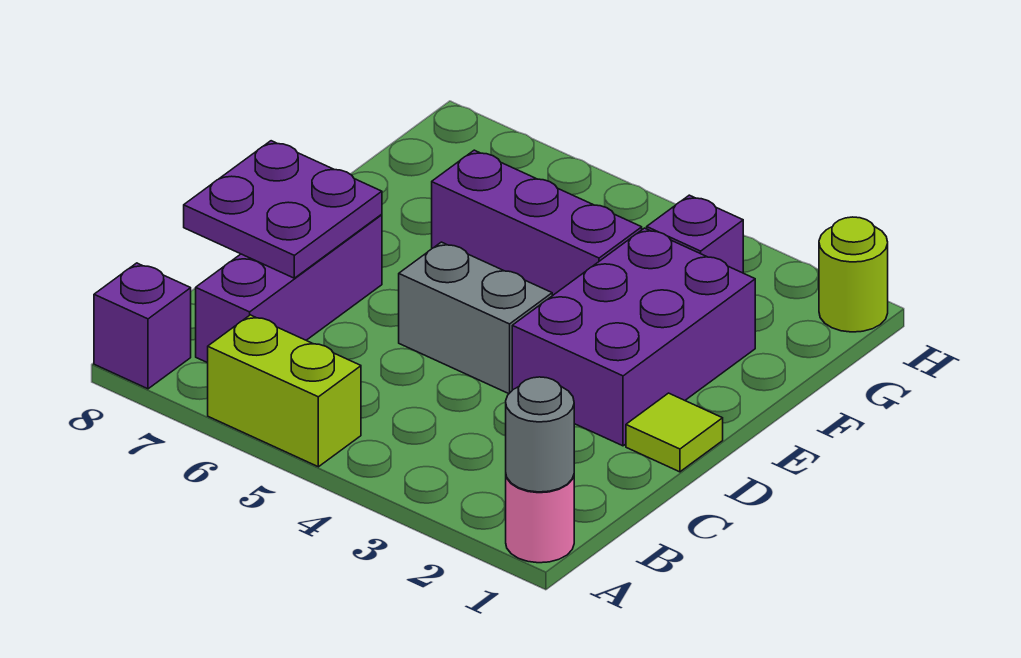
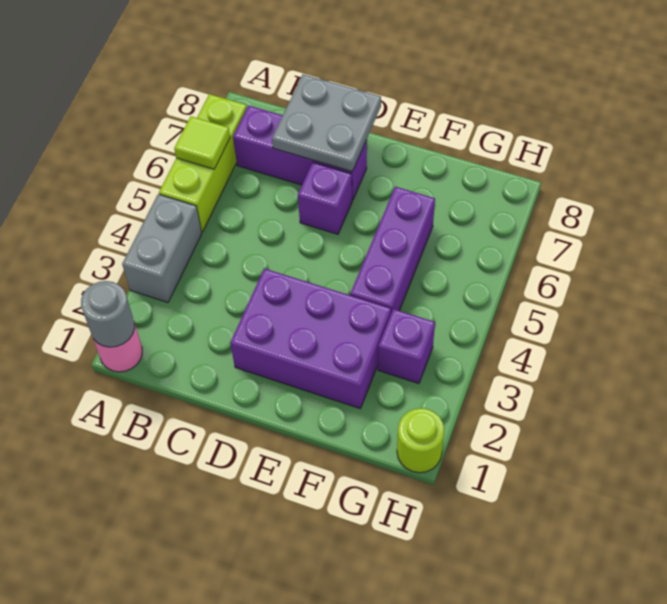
lime brick A5:A6 level 1 -> lime brick A5:A7 level 1
purple brick A8 level 1 -> purple brick D6 level 1
purple plate C7:D8 level 2 -> grey plate C7:D8 level 2
lime tile D1 level 1 -> lime tile A6 level 2
grey brick D4:D5 level 1 -> grey brick A3:A4 level 1

